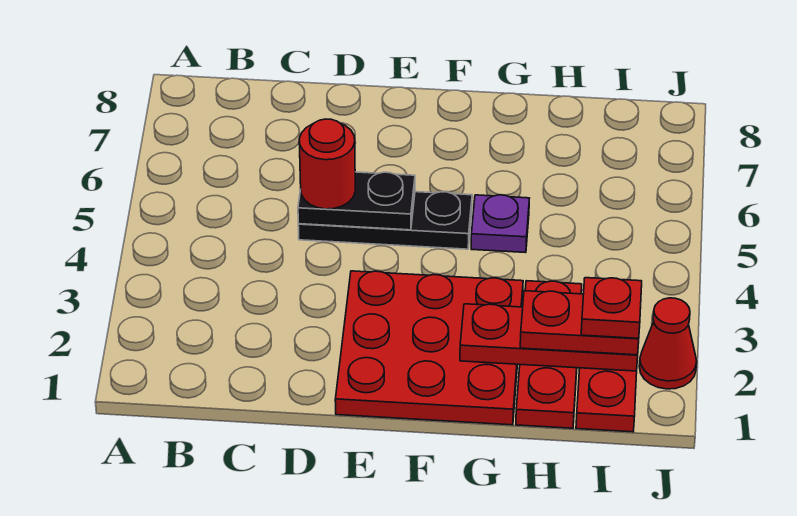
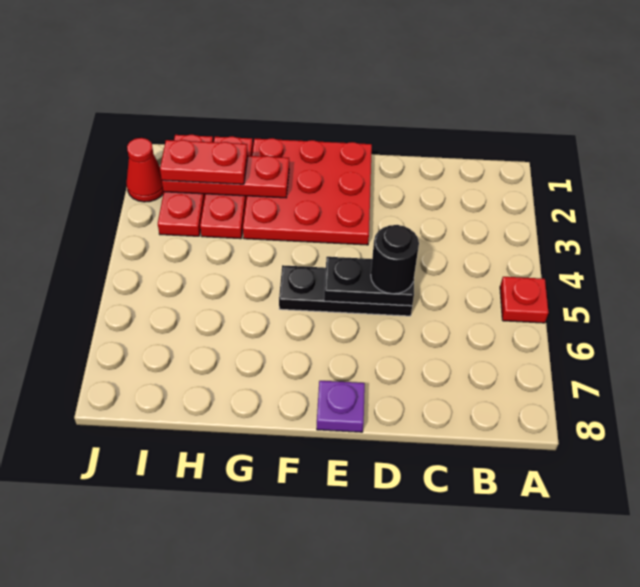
red round brick D5 level 3 -> black round brick D5 level 3
purple plate G5 level 1 -> purple plate E8 level 1
red plate I2 level 4 -> red plate A5 level 1

